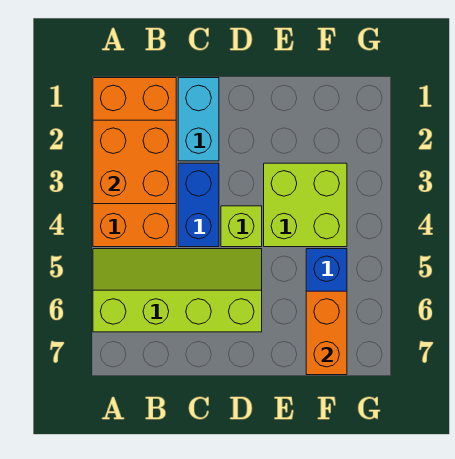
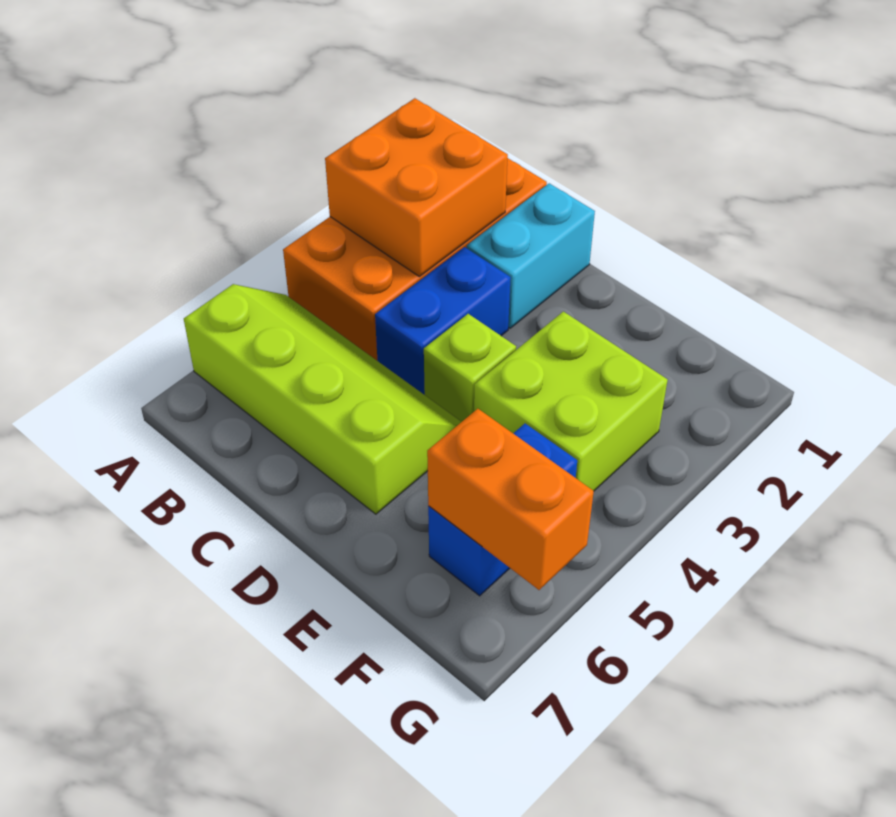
orange brick F6:F7 level 2 -> orange brick F6:G6 level 2

